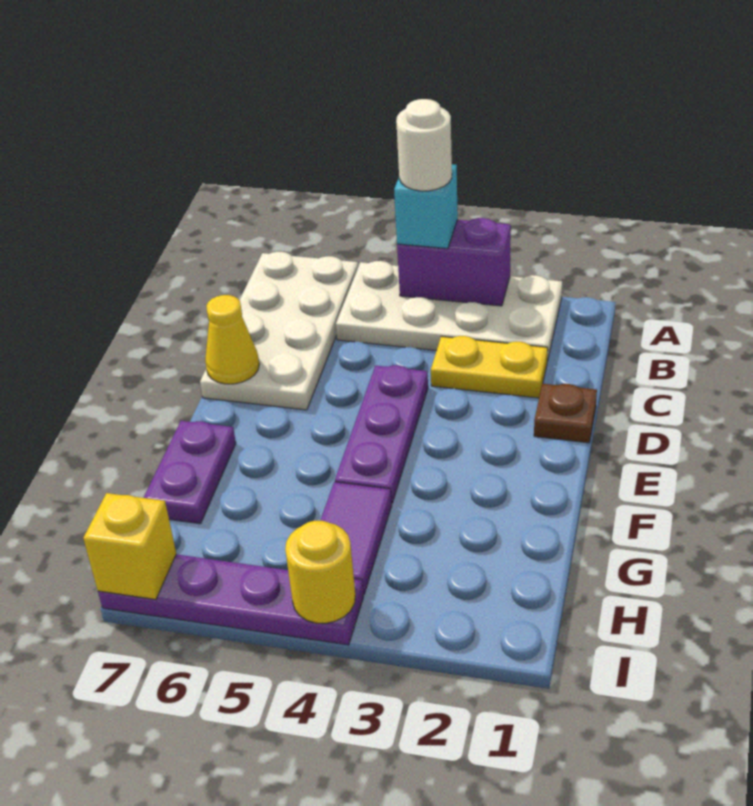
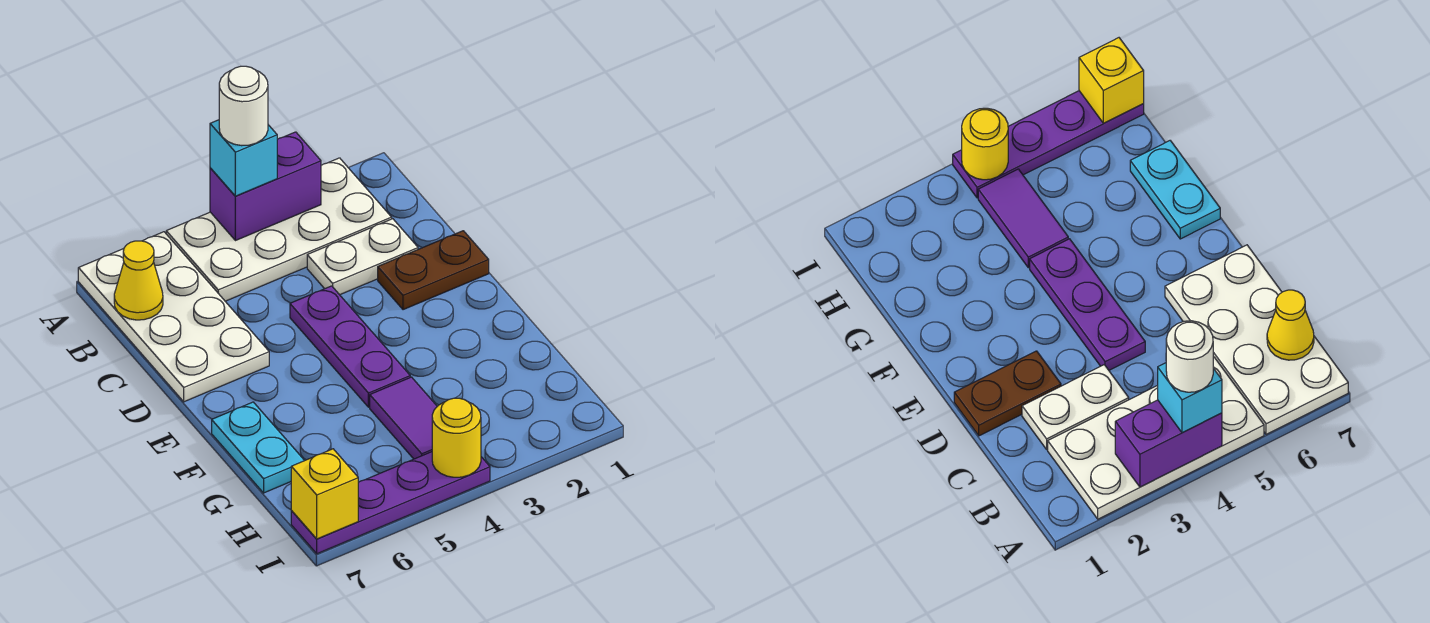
yellow plate C2:C3 level 1 -> white plate C2:C3 level 1
brown plate D1 level 1 -> brown plate D1:D2 level 1
yellow cone D7 level 2 -> yellow cone B7 level 2
purple plate F7:G7 level 1 -> cyan plate F7:G7 level 1

